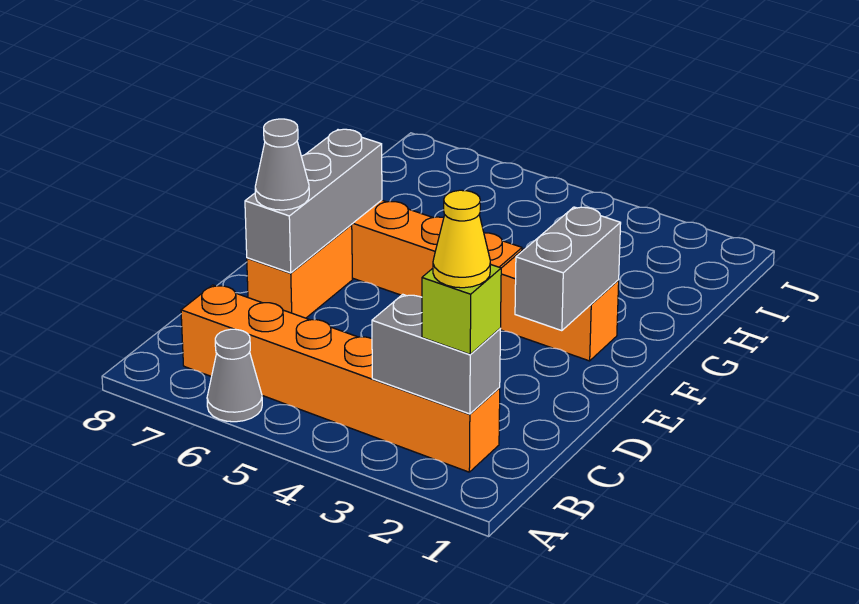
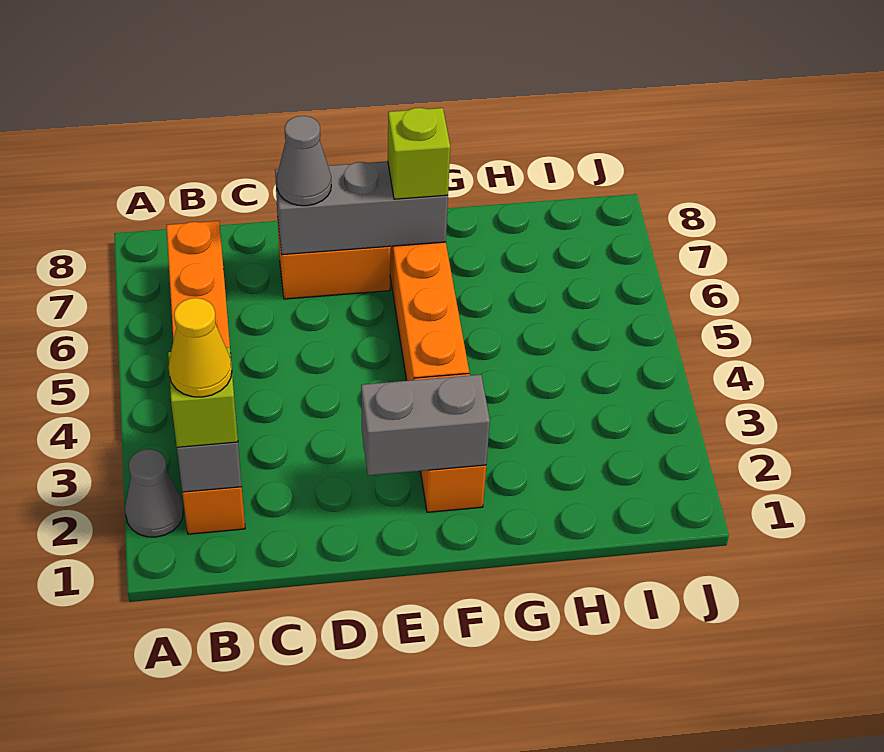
grey cone A6 level 1 -> grey cone A2 level 1
none -> lime brick F7 level 3

